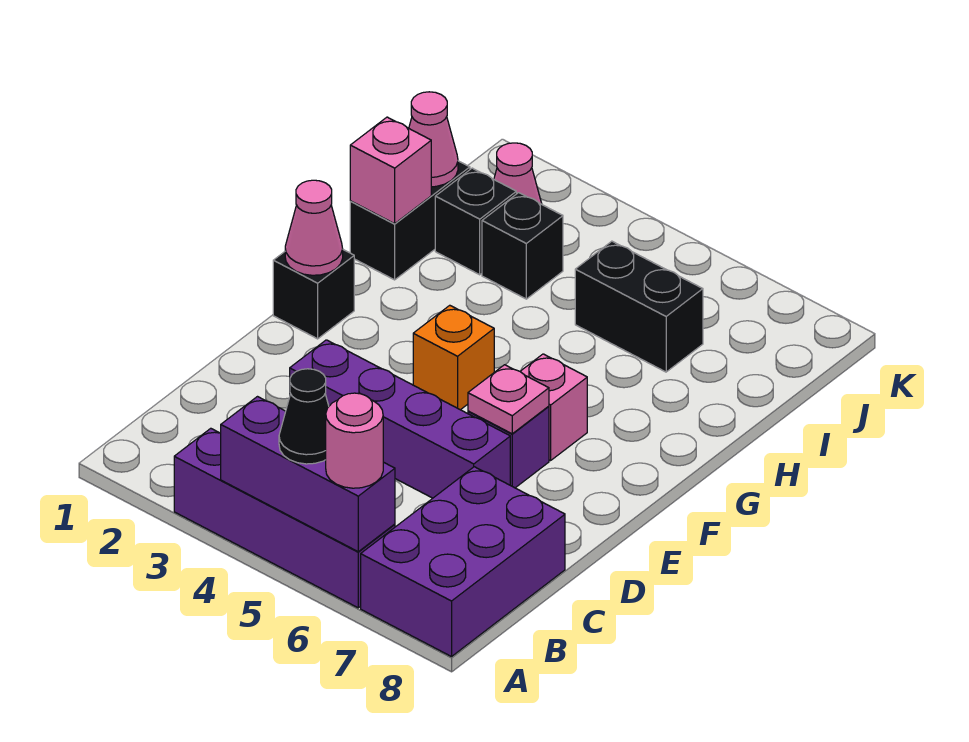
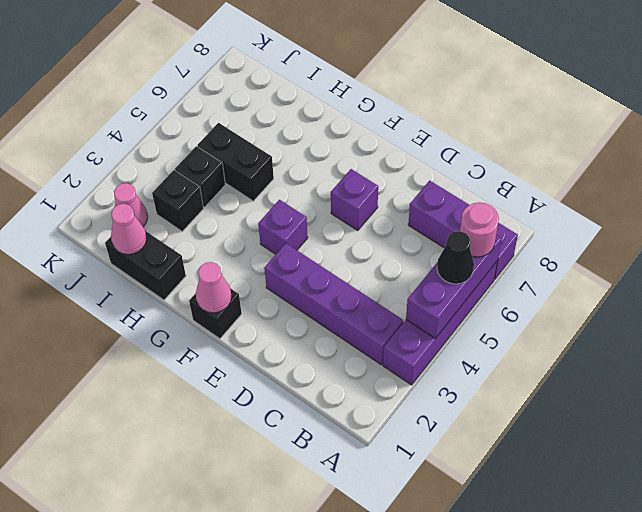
purple brick A7:C8 level 1 -> purple brick A7:C7 level 1
purple brick D3:D6 level 1 -> purple brick B3:E3 level 1
pink plate E6 level 2 -> none
orange brick F4 level 1 -> purple brick F4 level 1
pink brick F6 level 1 -> none
pink brick H1 level 2 -> none
black brick I2 level 1 -> black brick I4 level 1
black brick I5:I6 level 1 -> black brick H5:I5 level 1

